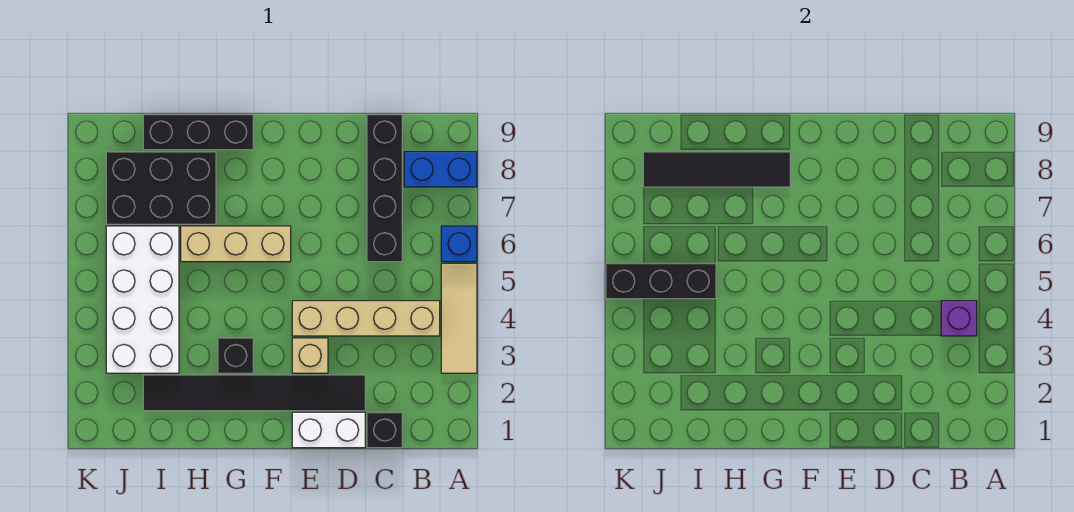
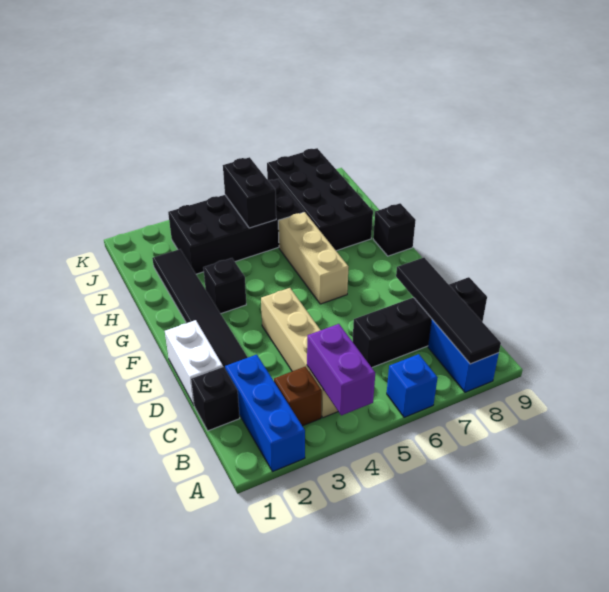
none -> blue brick A2:C2 level 1
tan tile A3:A5 level 1 -> none
none -> brown brick B3 level 1
purple brick B4 level 2 -> purple brick A4:B4 level 2
tan brick E3 level 1 -> none
black tile G8:J8 level 2 -> black tile A8:D8 level 2
black brick G9:I9 level 1 -> black brick G9 level 1
black brick H7:J8 level 1 -> black brick H7:K8 level 1
white brick I3:J6 level 1 -> black brick I3:J6 level 1
black brick I5:K5 level 2 -> black brick I5:J5 level 2

